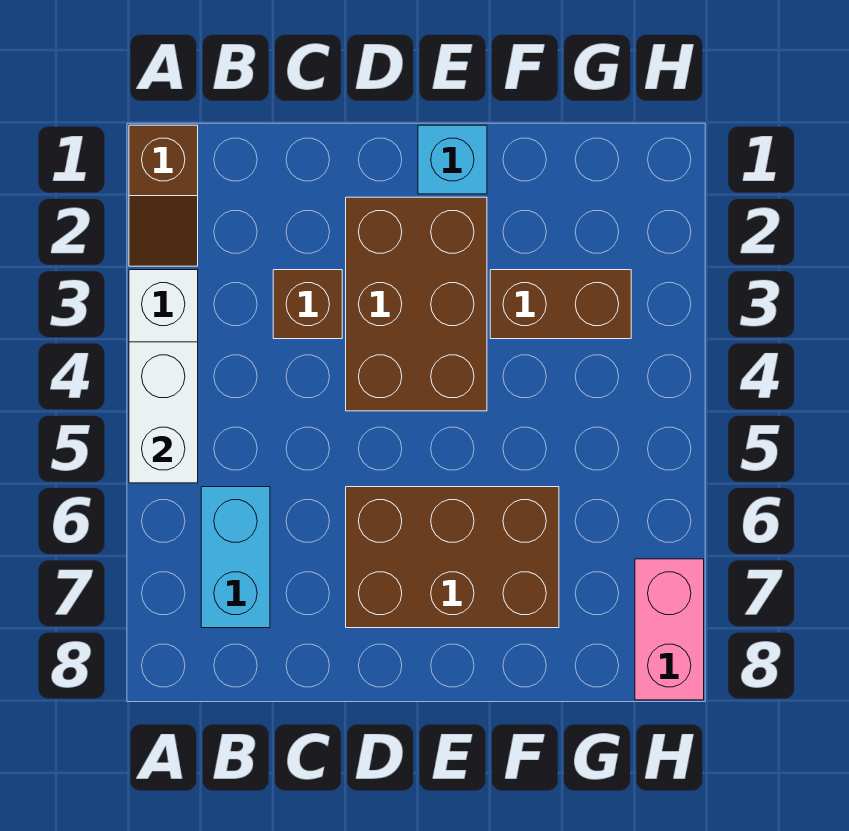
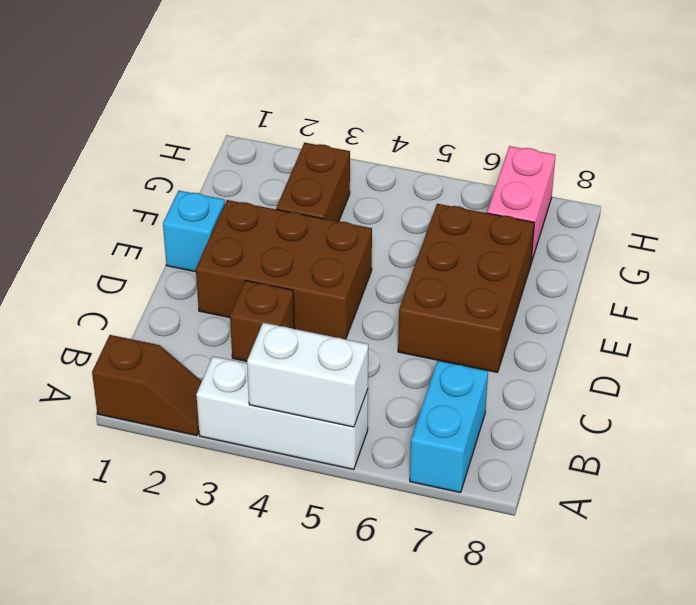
cyan brick B6:B7 level 1 -> cyan brick A7:B7 level 1
pink brick H7:H8 level 1 -> pink brick G7:H7 level 1

